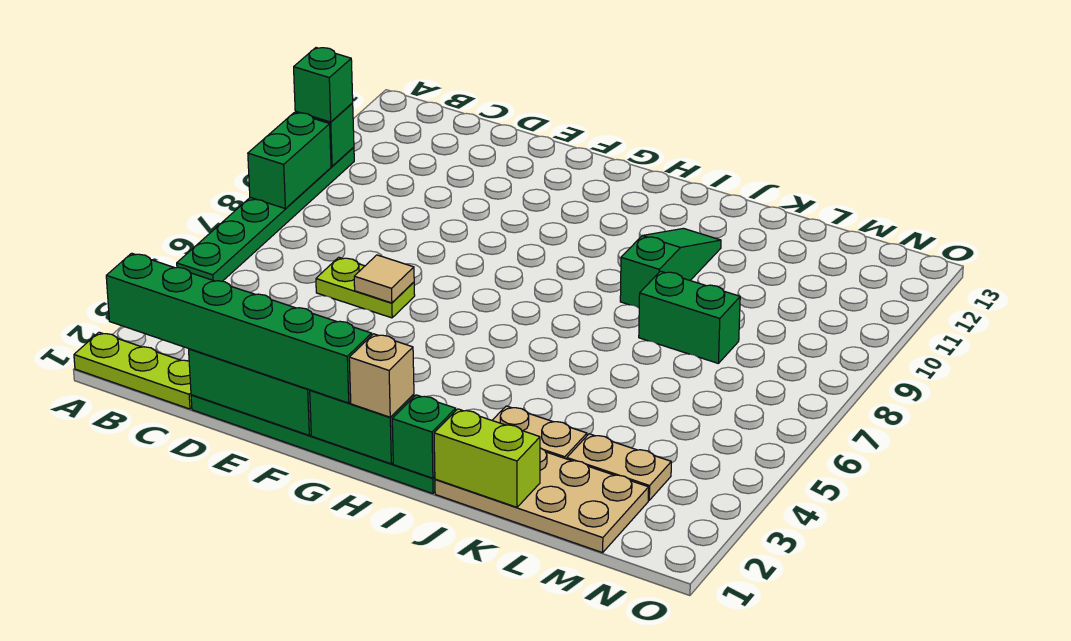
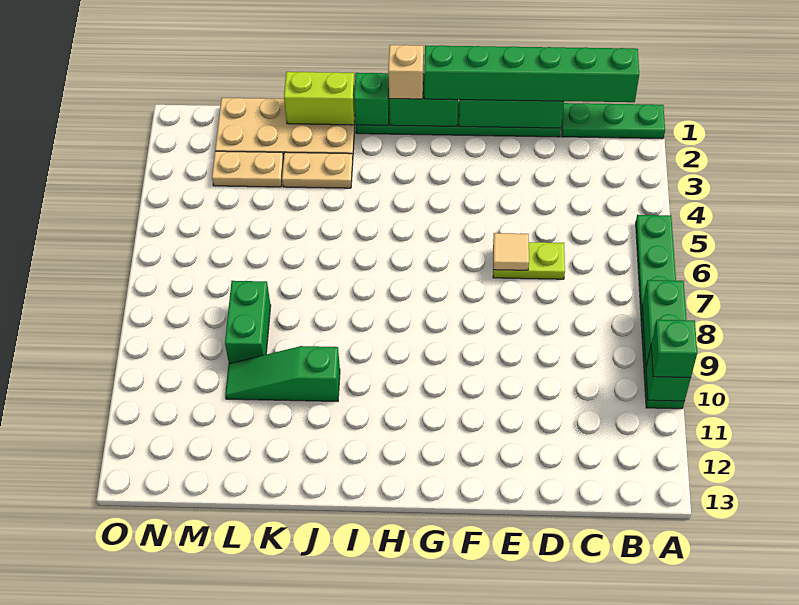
lime plate A1:C1 level 1 -> green plate A1:C1 level 1
green slope J9:J11 level 1 top 9 -> green slope J10:L10 level 1 top J
green brick K8:L8 level 1 -> green brick L8:L9 level 1

